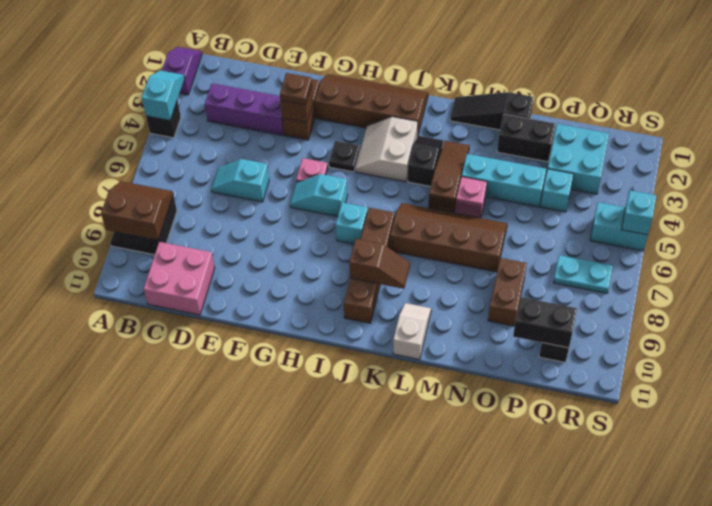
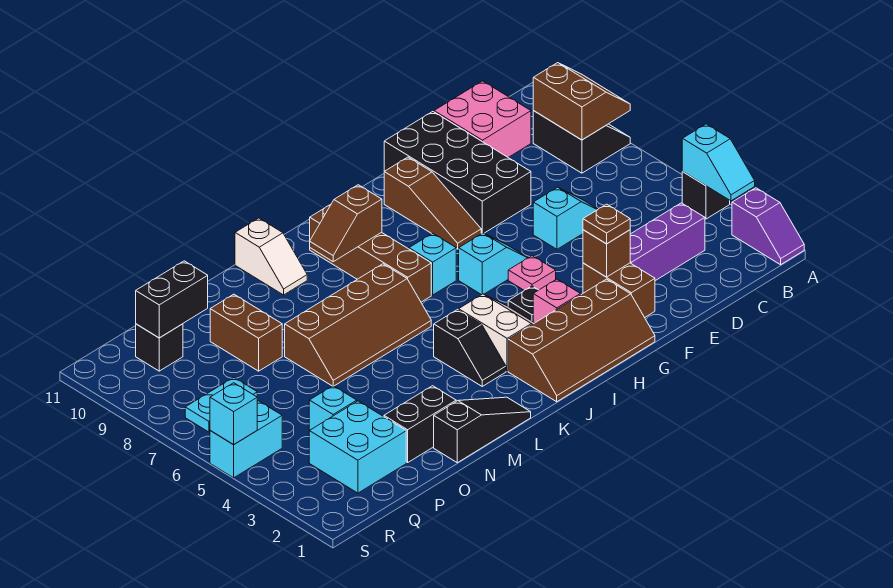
brown slope A8:B9 level 2 top 9 -> brown slope A8:B9 level 2 top B
none -> black brick E8:F11 level 1
brown slope L3:L5 level 1 top 5 -> brown slope G8:G10 level 1 top 10
cyan brick M4:O4 level 1 -> none
pink brick M5 level 1 -> pink brick H3 level 1

